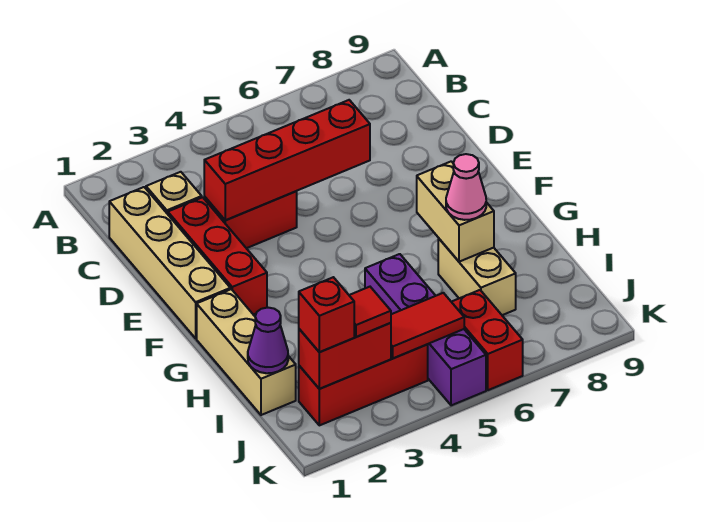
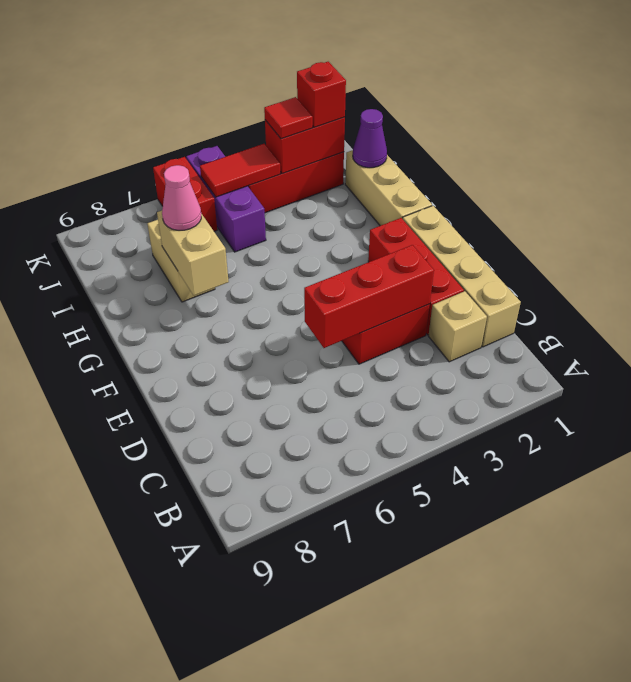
red brick D3:D6 level 2 -> red brick D3:D5 level 2
purple brick H5:K5 level 1 -> purple brick I5:K5 level 1

